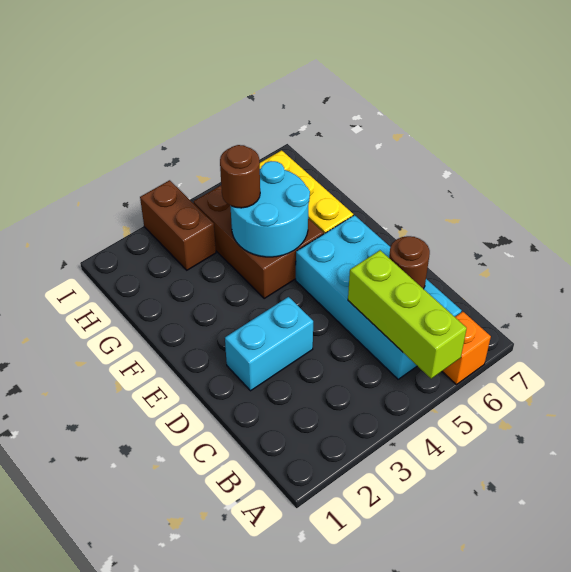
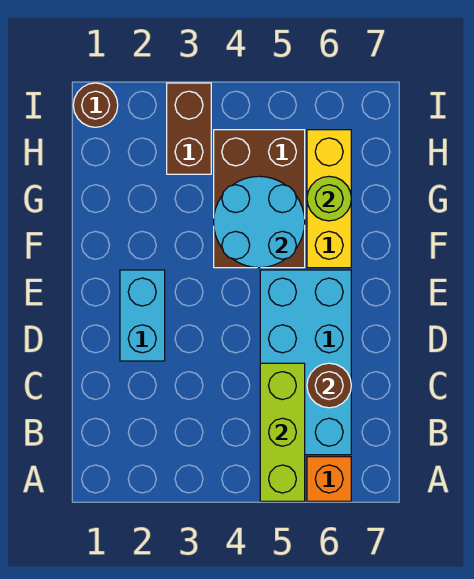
cyan brick D2:D3 level 1 -> cyan brick D2:E2 level 1
brown round brick G4 level 3 -> brown round brick I1 level 1
none -> lime round brick G6 level 2

